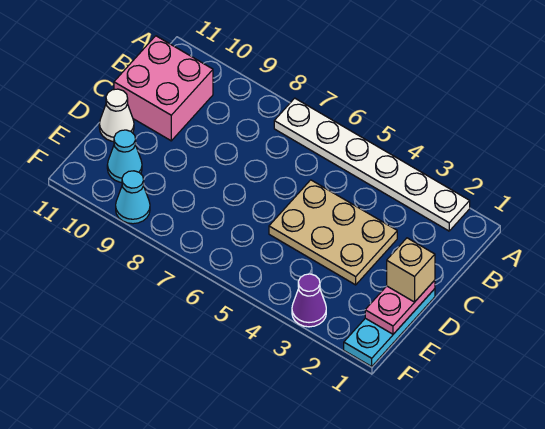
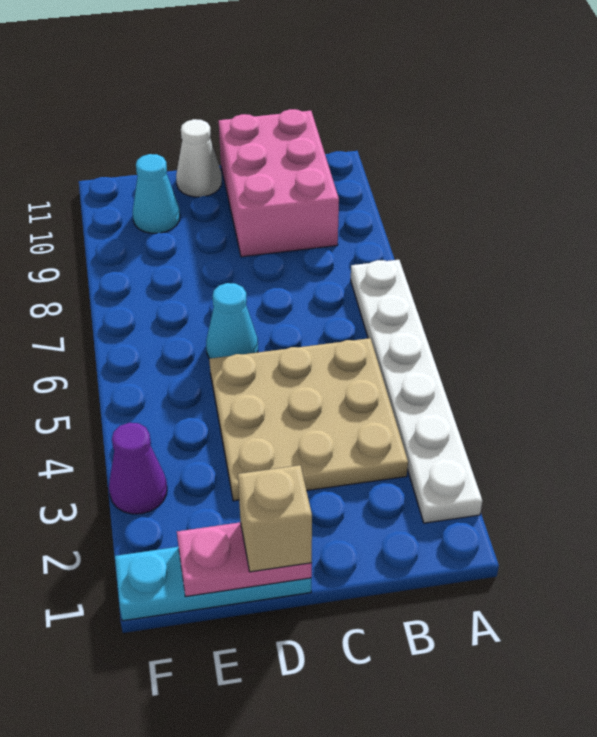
pink brick B10:C11 level 1 -> pink brick B9:C11 level 1
tan plate C3:D5 level 1 -> tan plate B3:D5 level 1
cyan cone F9 level 1 -> cyan cone D6 level 1

